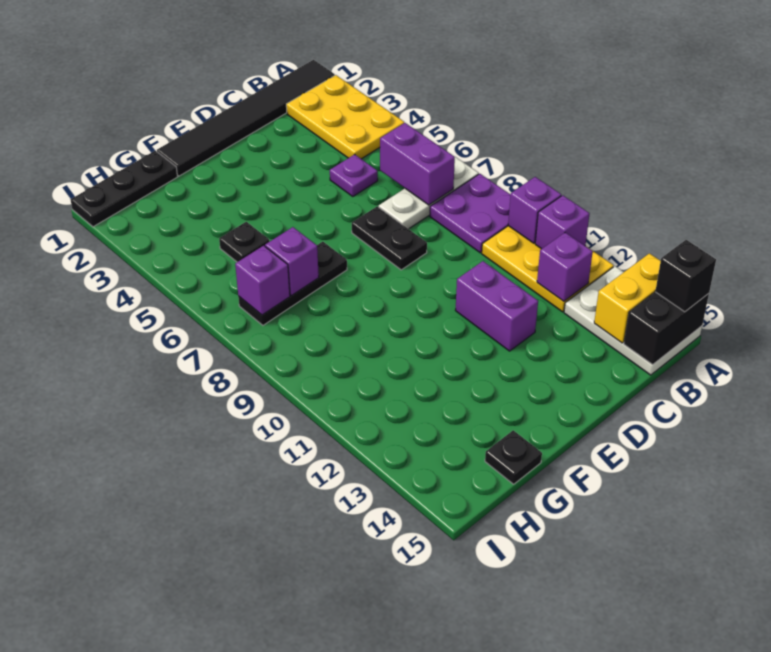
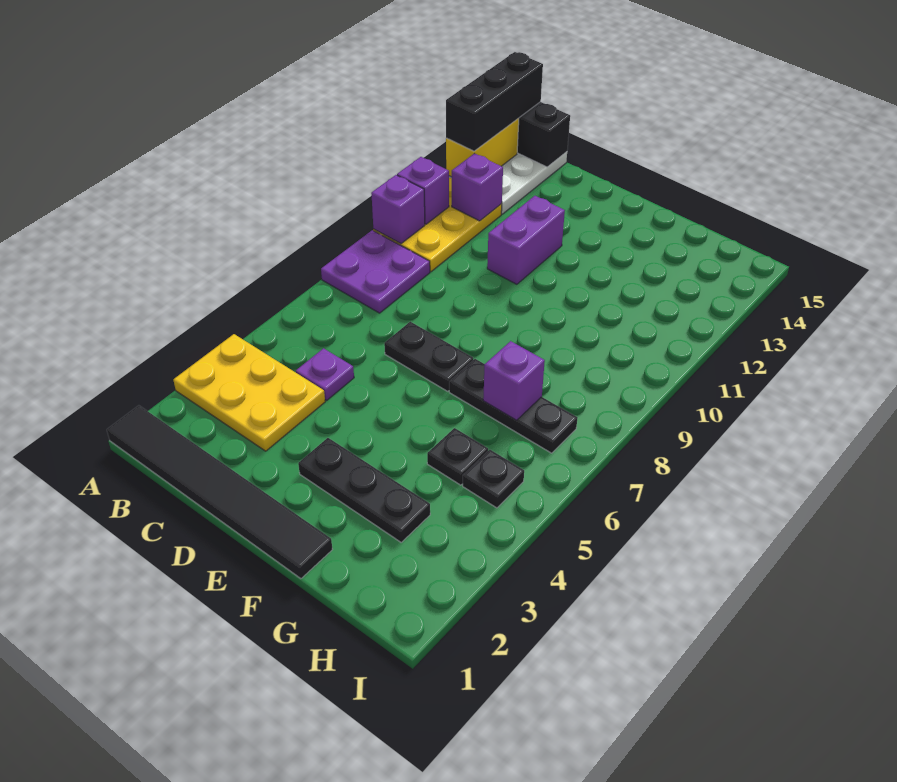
yellow plate A2:B4 level 1 -> yellow plate A3:C4 level 1
white plate A7:C7 level 1 -> none
yellow brick A14:B14 level 2 -> yellow brick A13:A14 level 2
black brick A15 level 3 -> black brick A13:A15 level 3
purple brick B6:B7 level 2 -> none
black plate D7:D8 level 1 -> black plate D7:E7 level 1
black plate G1:I1 level 1 -> black plate E3:G3 level 1
black plate G15 level 1 -> black plate H5 level 1
purple brick H7 level 2 -> none

